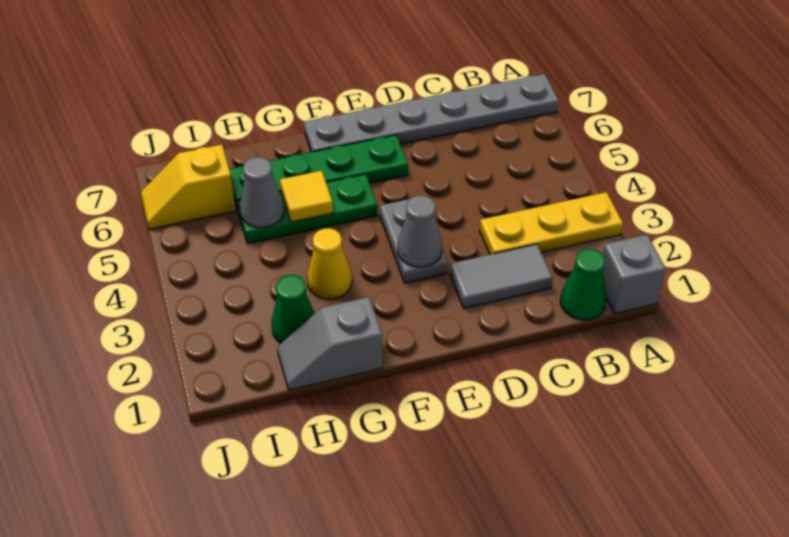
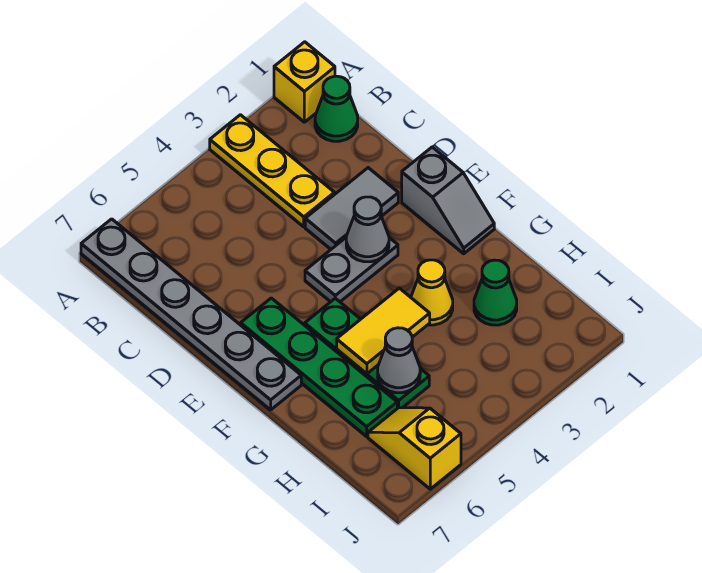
grey brick A1 level 1 -> yellow brick A1 level 1
grey tile C2:D2 level 1 -> grey tile D2:D3 level 1
grey slope G1:H1 level 1 top G -> grey slope E1:F1 level 1 top E
yellow tile G5 level 2 -> yellow tile G4:G5 level 2
yellow slope I6:J6 level 1 top I -> yellow slope I6:J6 level 1 top J

